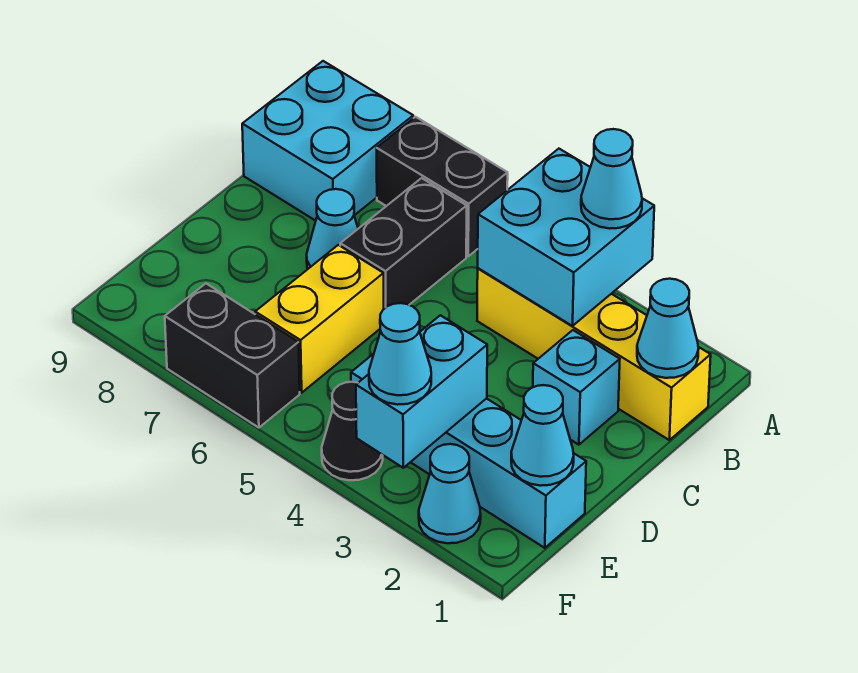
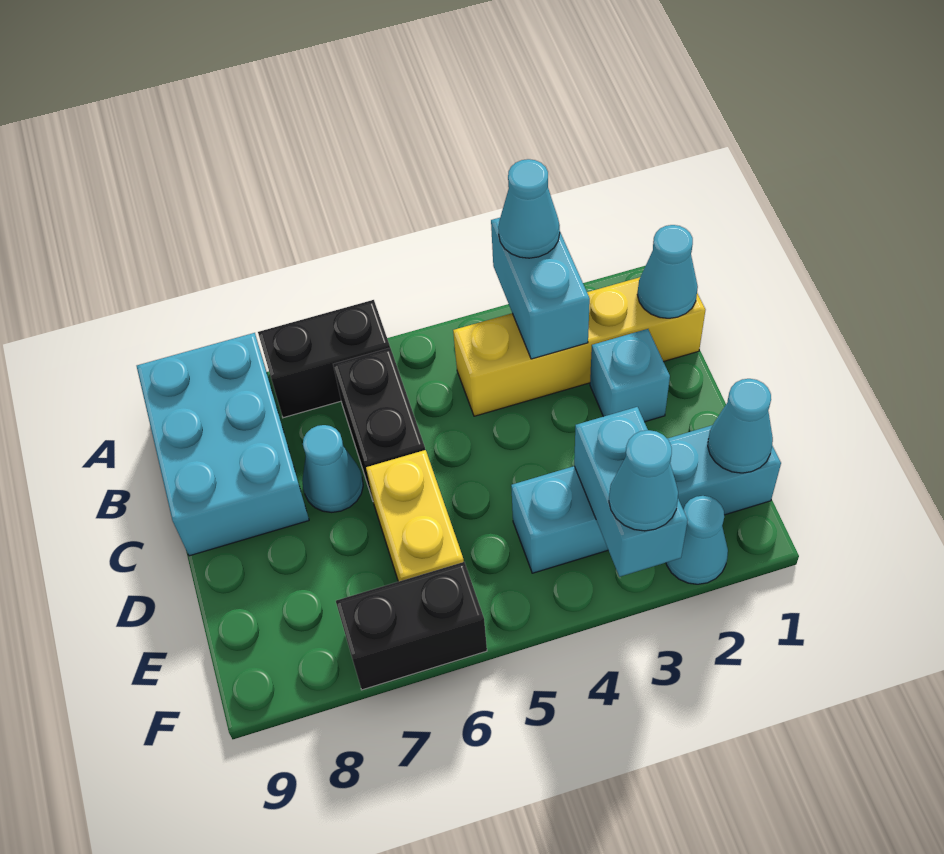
cyan brick A3:B4 level 2 -> cyan brick A3:B3 level 2
cyan brick A8:B9 level 1 -> cyan brick A8:C9 level 1
black cone F4 level 1 -> none

